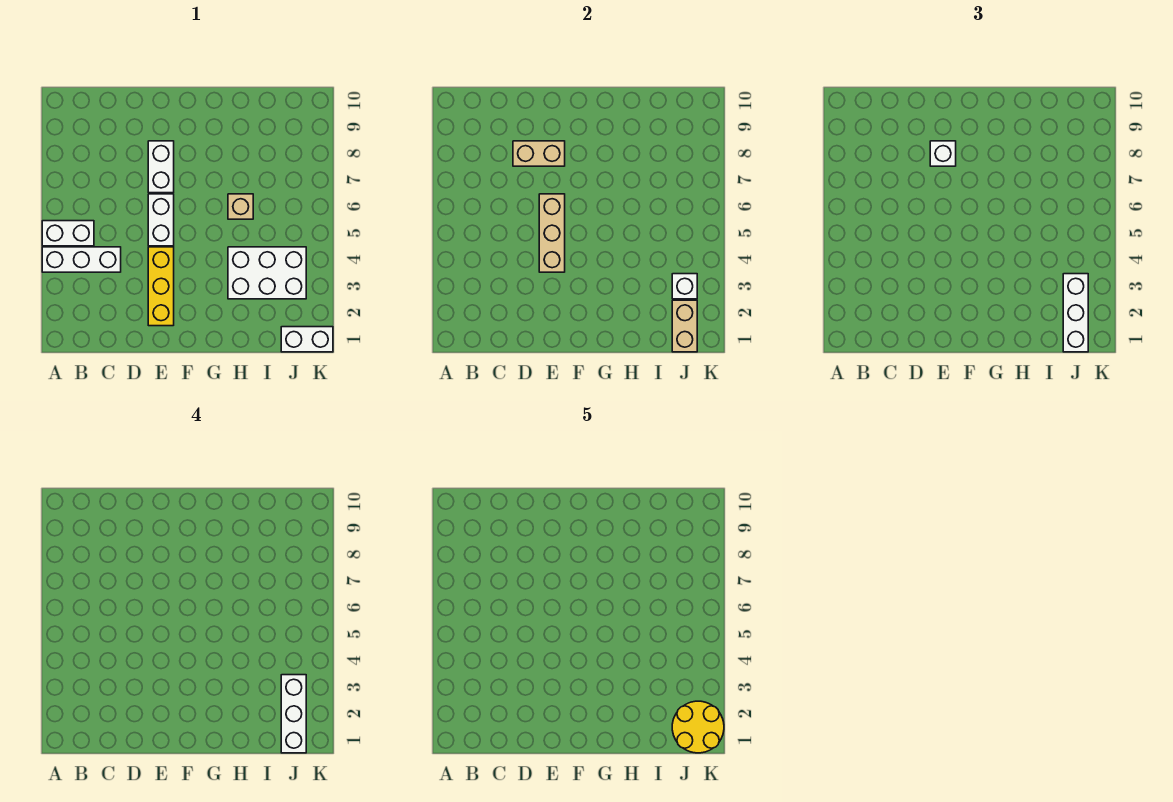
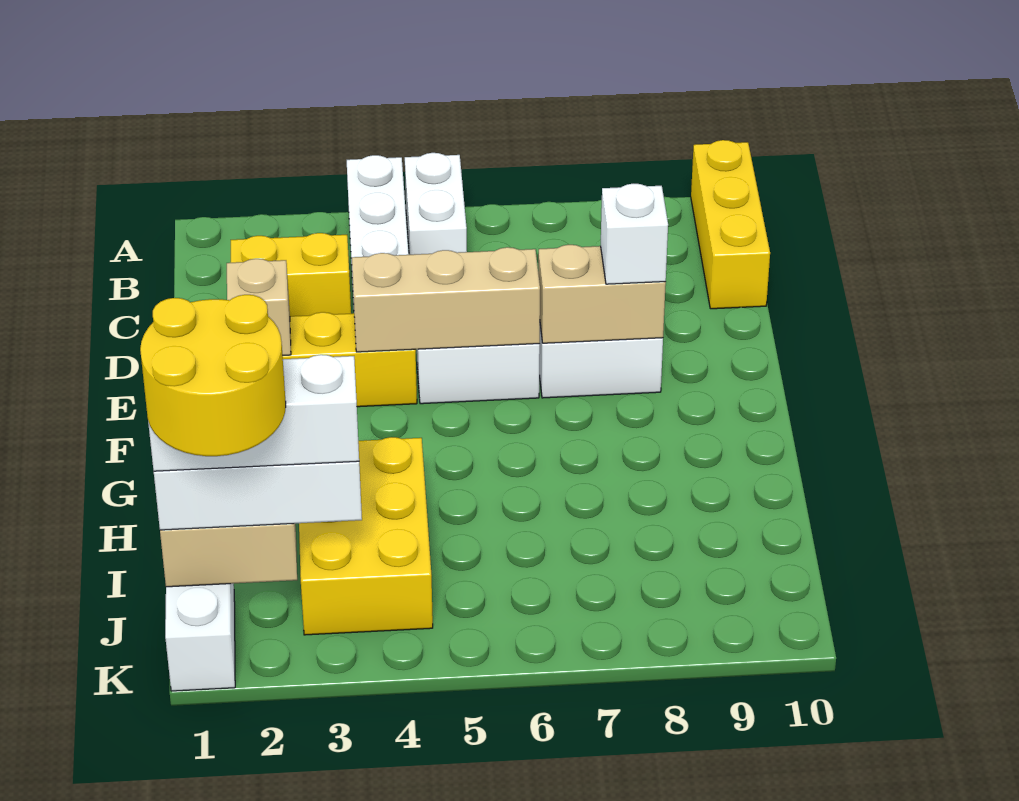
none -> yellow brick A10:C10 level 1
none -> yellow brick C2:C3 level 1
tan brick D8:E8 level 2 -> tan brick E7:E8 level 2
white brick H3:J4 level 1 -> yellow brick H3:J4 level 1
tan brick H6 level 1 -> tan brick E2 level 2
white brick J3 level 2 -> none

